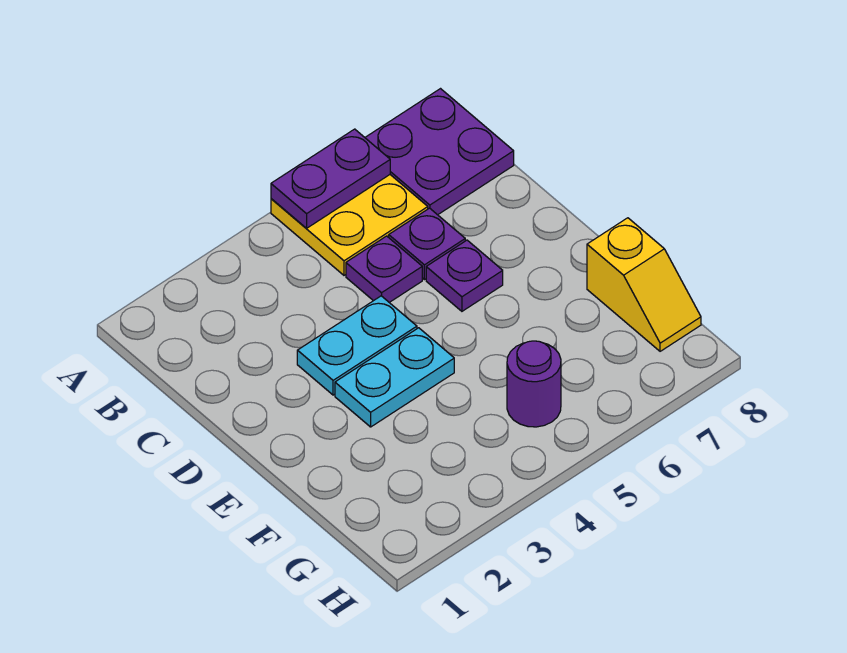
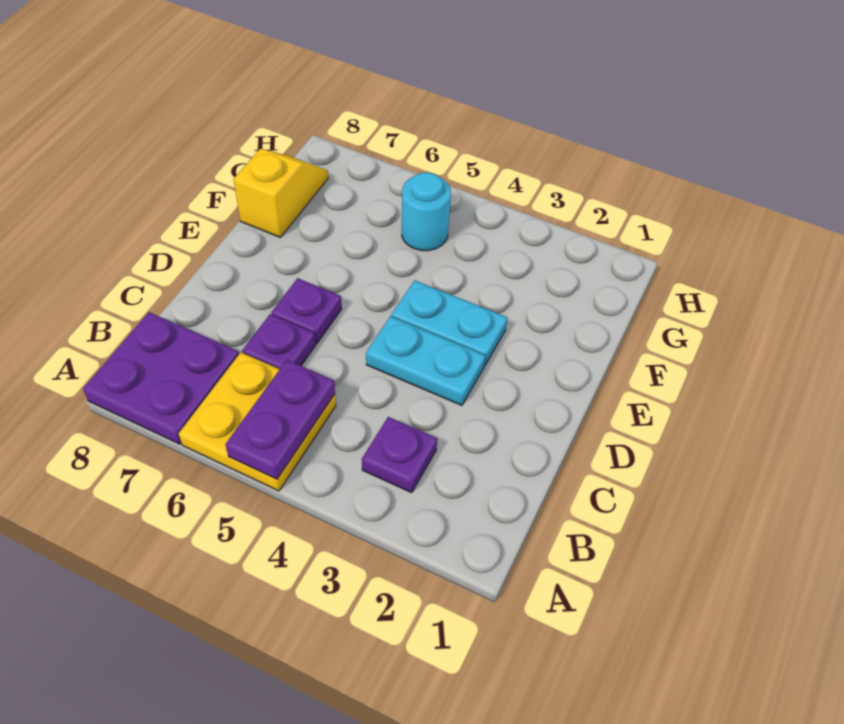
purple plate A5:A6 level 2 -> purple plate A5:B5 level 2
purple plate C5 level 1 -> purple plate B3 level 1
purple round brick G5 level 1 -> cyan round brick G5 level 1

